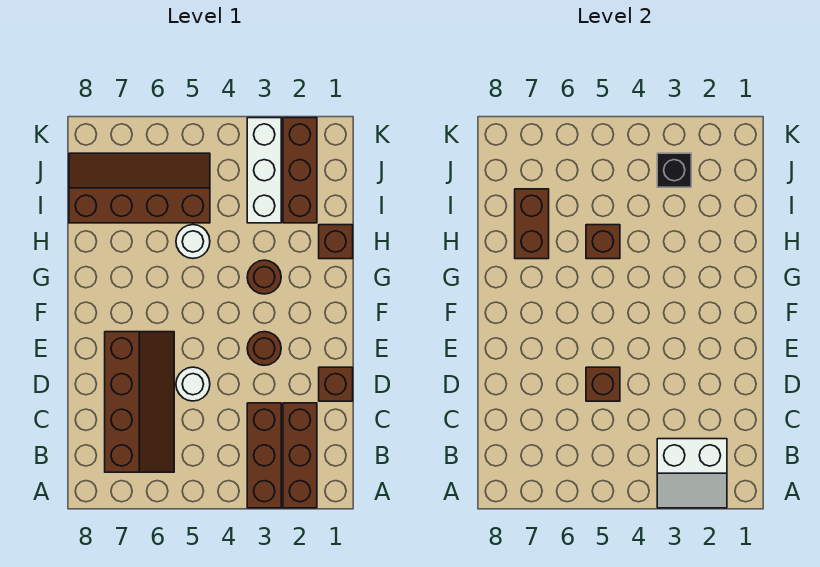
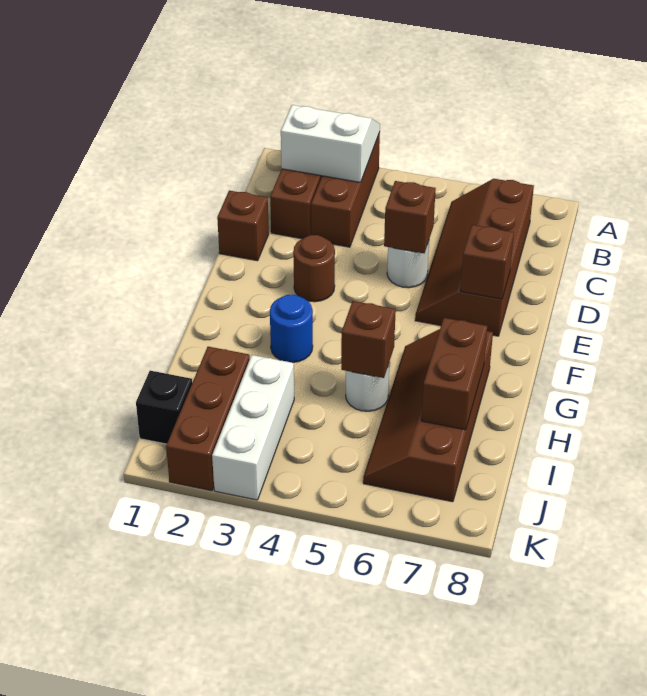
brown round brick G3 level 1 -> blue round brick G3 level 1
brown brick H1 level 1 -> brown brick E7 level 2
brown slope I5:J8 level 1 top I -> brown slope G6:J7 level 1 top 7
black brick J3 level 2 -> black brick J1 level 1

